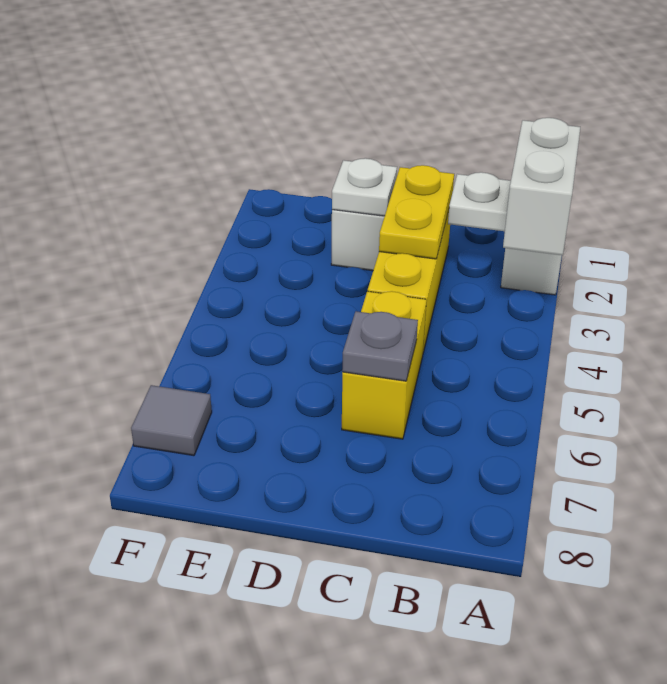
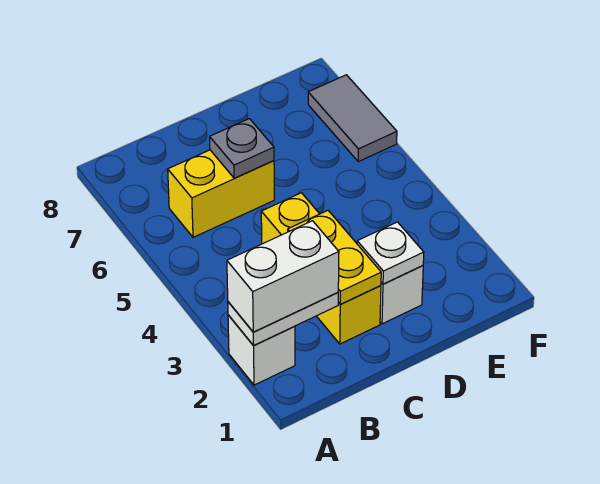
white brick A2:A3 level 3 -> white brick A2:B2 level 3
yellow brick C5:C6 level 1 -> yellow brick B6:C6 level 1
grey tile F7 level 1 -> grey tile F6:F7 level 1

